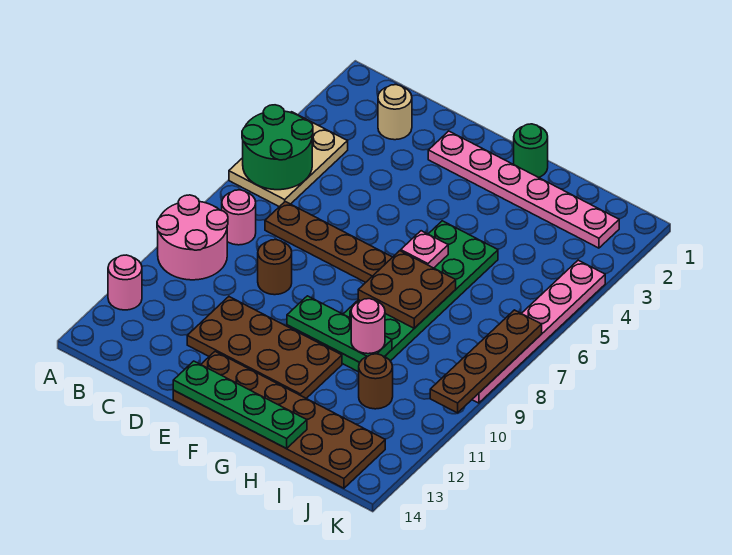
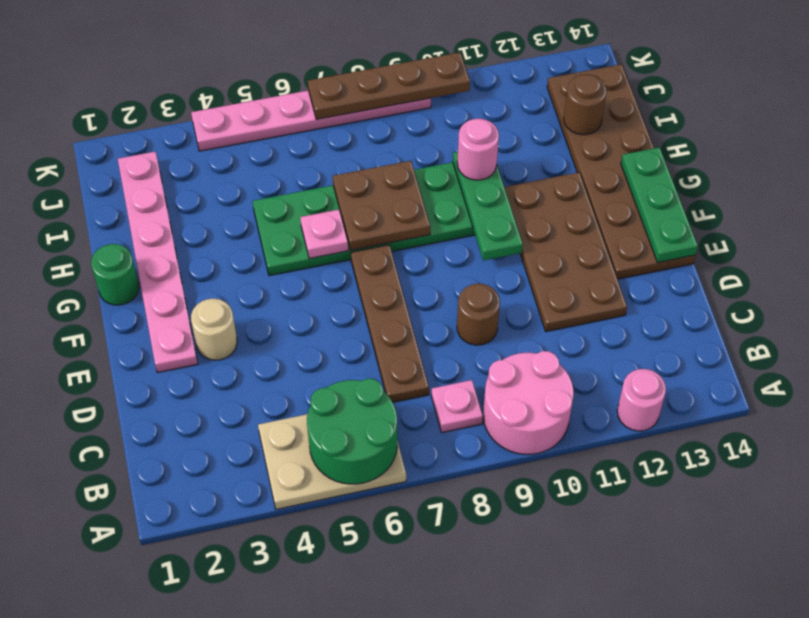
pink round brick B8 level 1 -> pink plate B8 level 1
tan round brick C2 level 1 -> tan round brick E3 level 1
green plate E14:H14 level 2 -> green plate E14:G14 level 2
brown round brick I11 level 1 -> brown round brick I13 level 2

